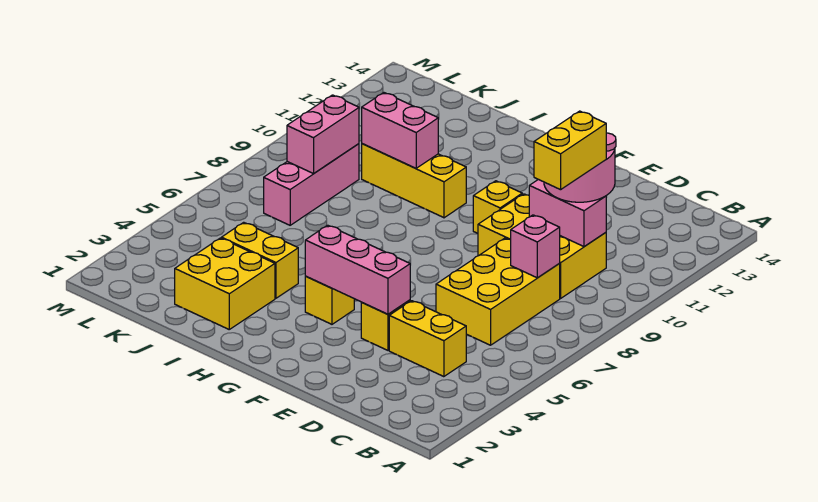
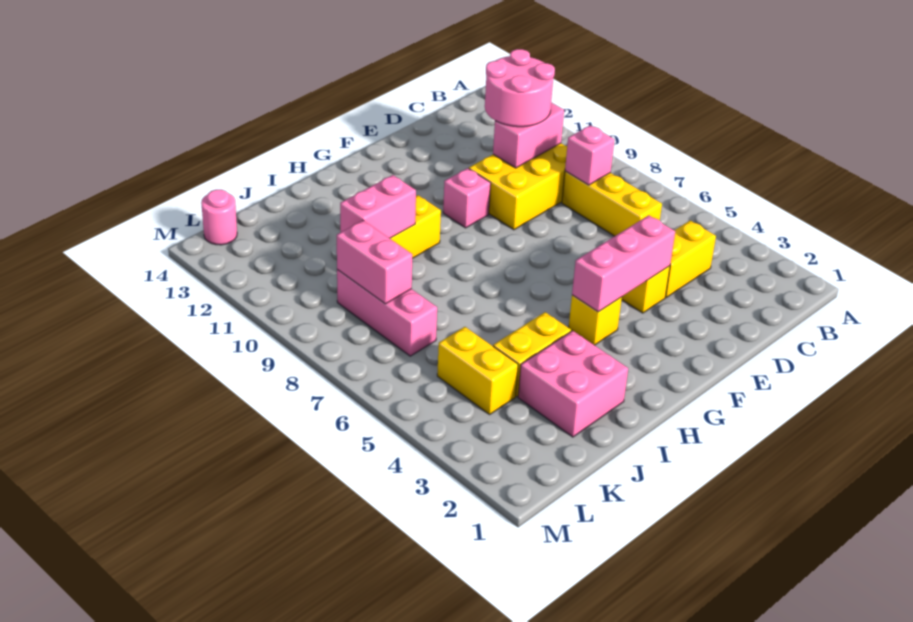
yellow brick C6:D8 level 1 -> yellow brick C6:C8 level 1
yellow brick C9:C10 level 4 -> yellow brick K4:K5 level 1
yellow brick F10 level 1 -> pink brick F10 level 1
yellow brick I2:J3 level 1 -> pink brick I2:J3 level 1
none -> pink round brick L14 level 1

